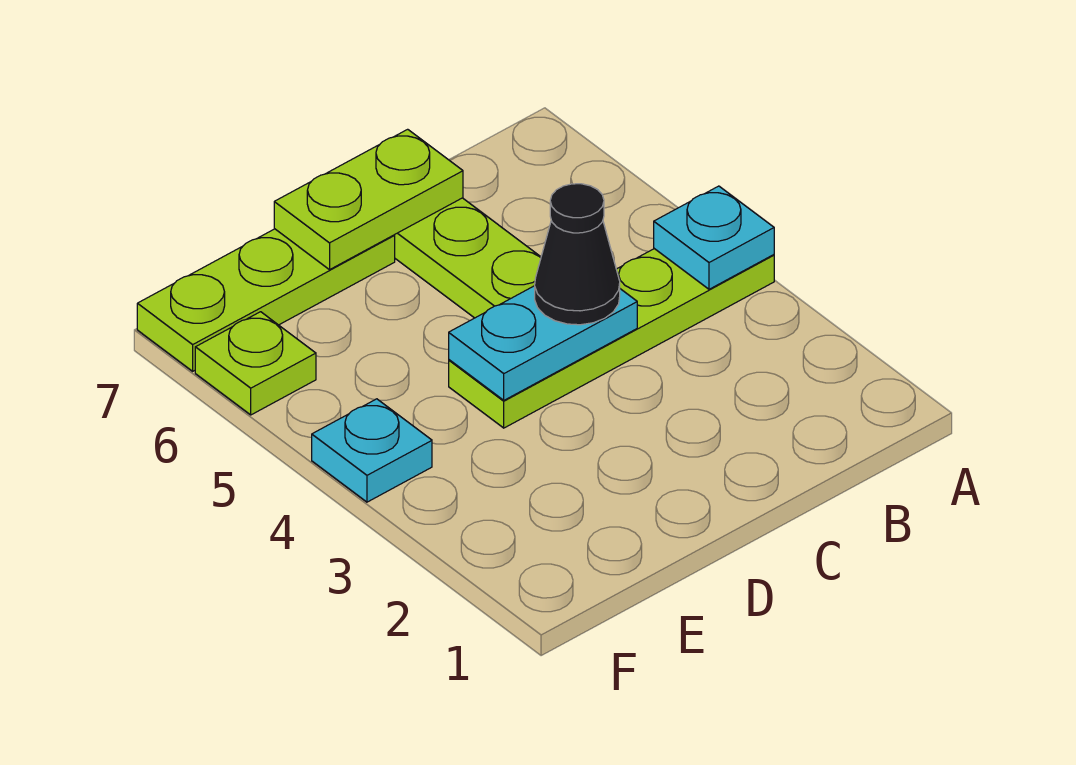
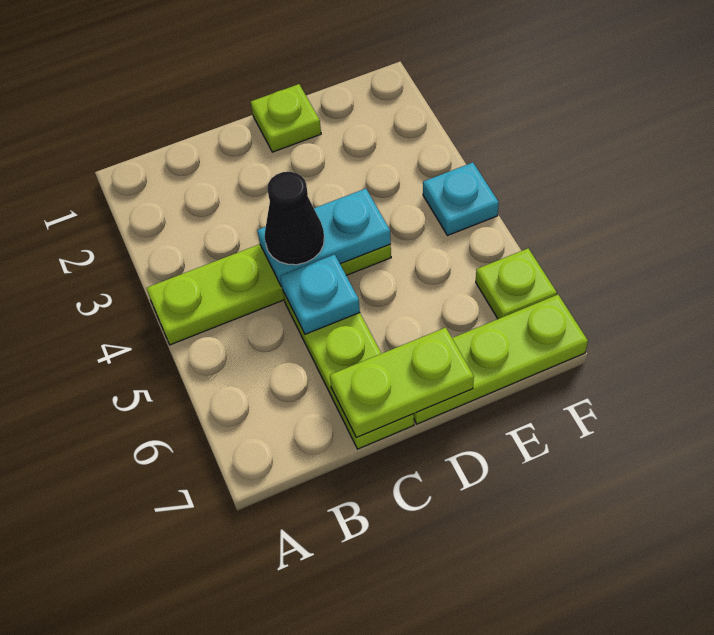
cyan plate A4 level 2 -> cyan plate C5 level 2
none -> lime plate D1 level 1

